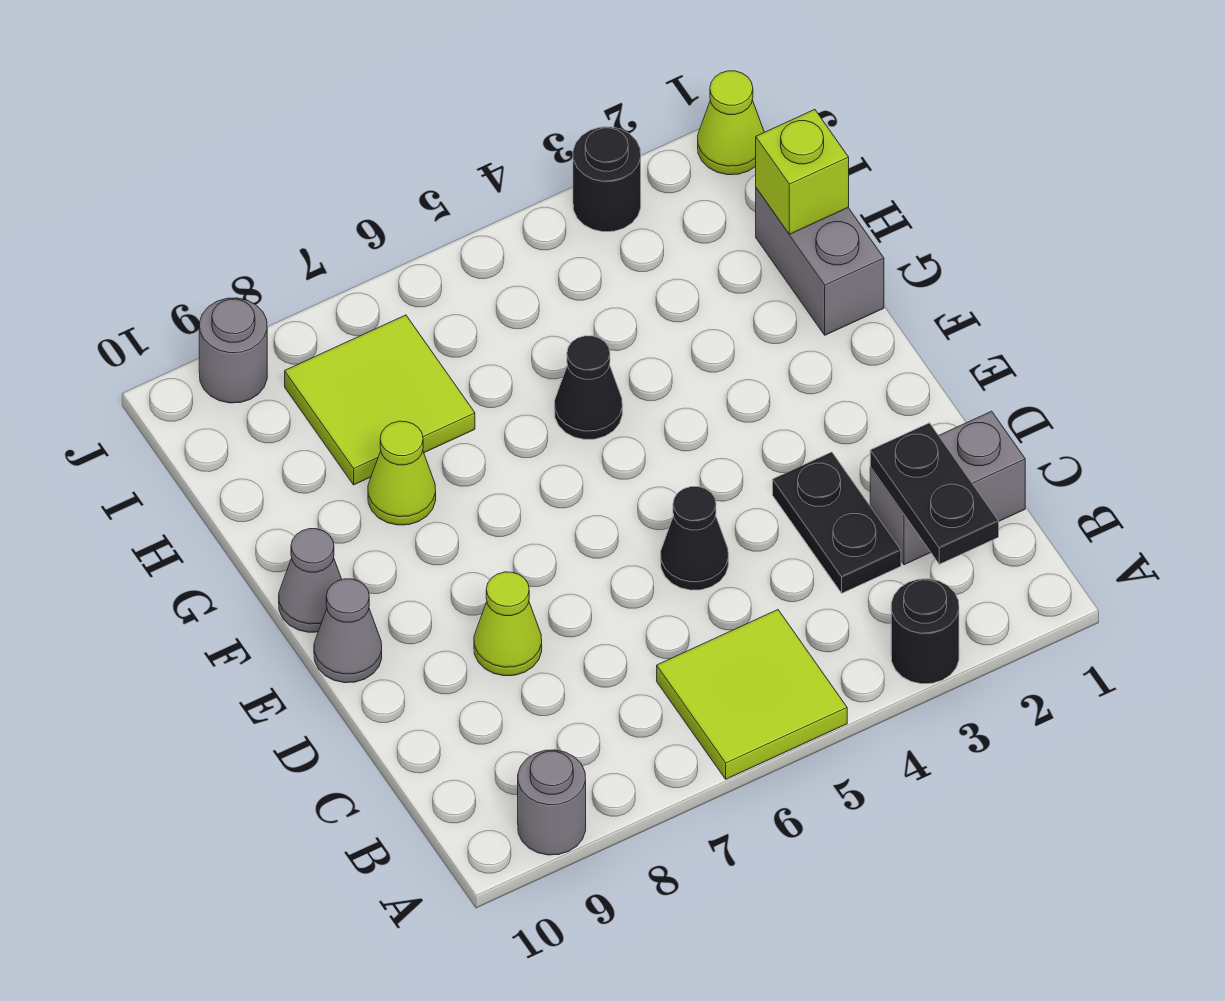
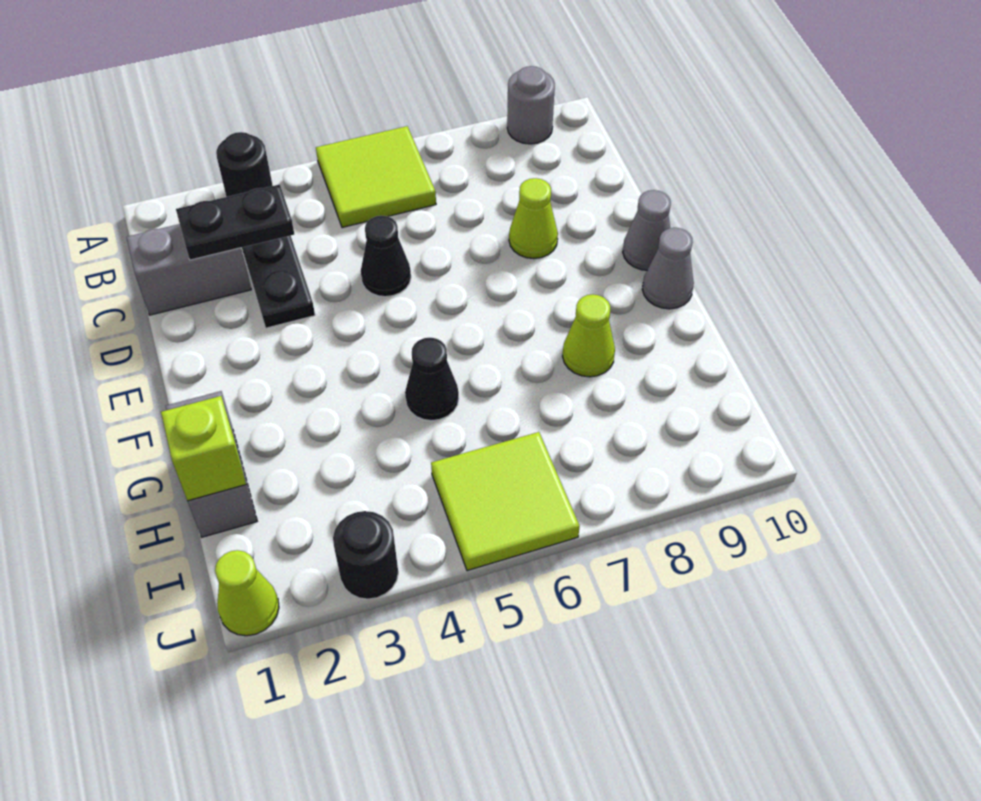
black plate B2:C2 level 2 -> black plate C2:C3 level 2
lime tile H7:I8 level 1 -> lime tile I5:J6 level 1
grey round brick J9 level 1 -> none

